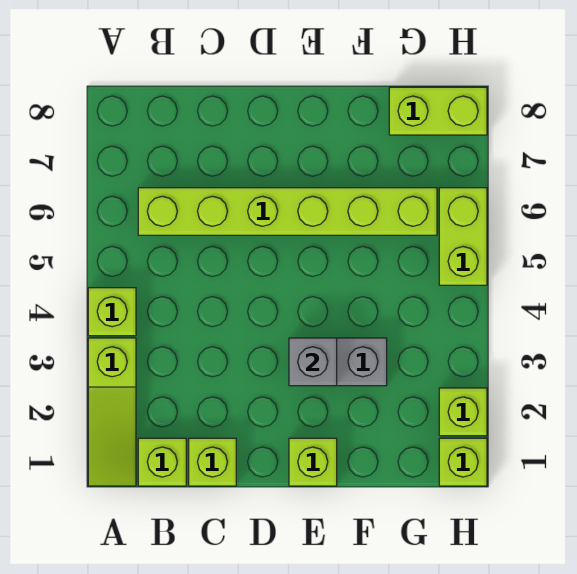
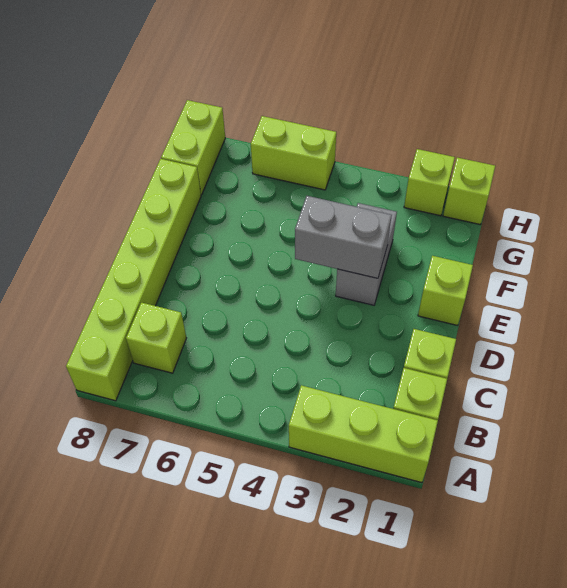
lime slope A1:A3 level 1 top 3 -> lime brick A1:A3 level 1
lime brick A4 level 1 -> lime brick B7 level 1
lime brick B6:G6 level 1 -> lime brick A8:F8 level 1
grey brick E3 level 2 -> grey brick E3:E4 level 2

